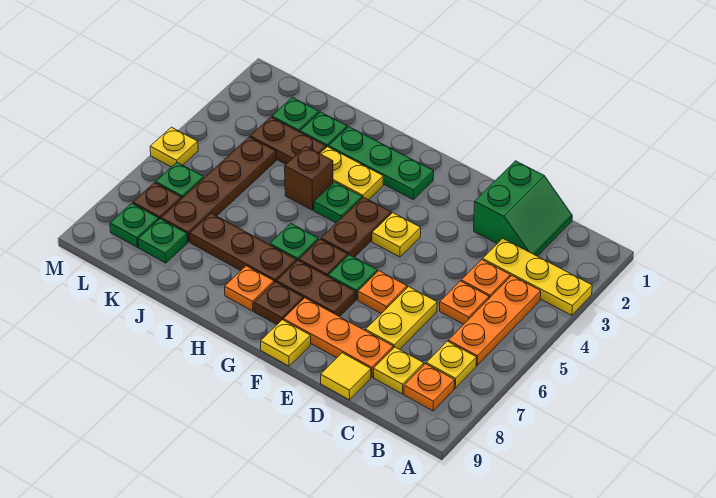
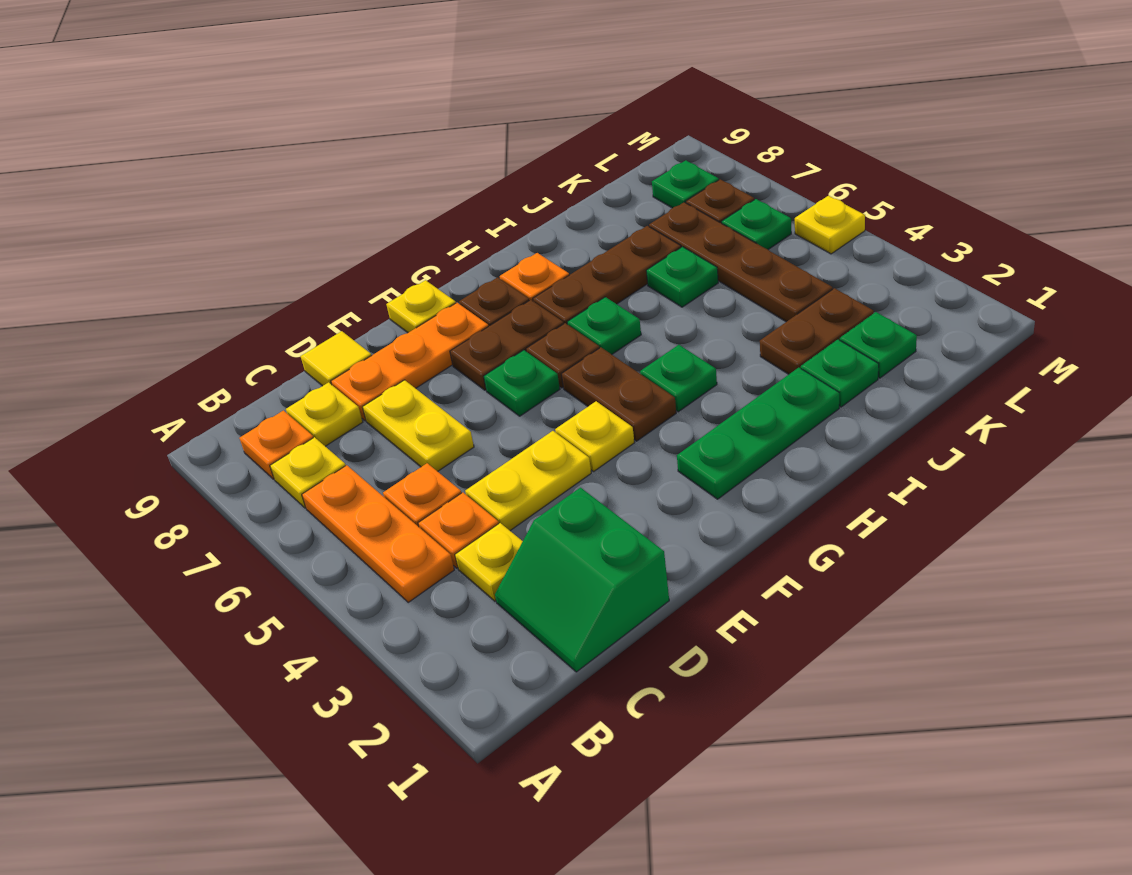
yellow plate A3:C3 level 1 -> yellow plate C3 level 1
orange plate E6 level 1 -> none
yellow plate H3:I3 level 1 -> yellow plate D4:E4 level 1
brown brick I4 level 1 -> none
green plate K8 level 1 -> green plate J6 level 1

